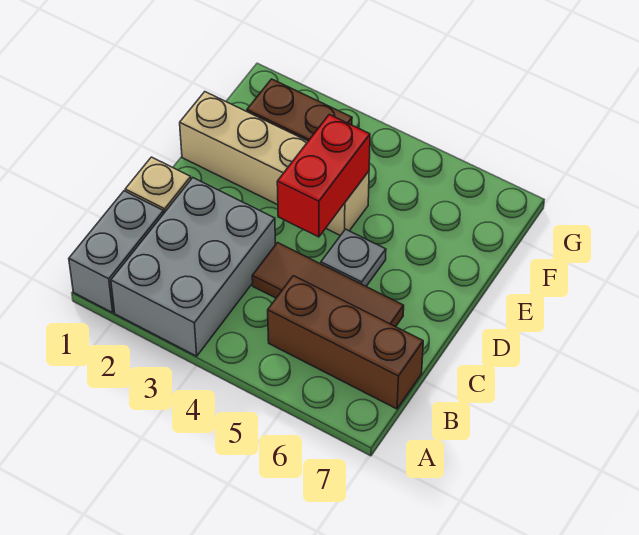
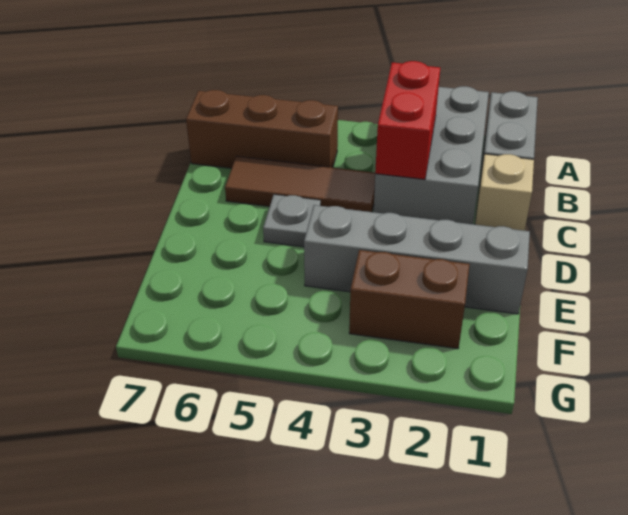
red brick D4:E4 level 2 -> red brick B3:C3 level 2
tan brick E1:E4 level 1 -> grey brick E1:E4 level 1

